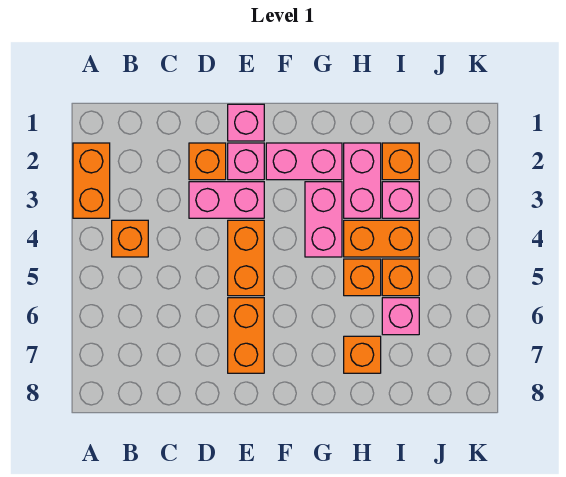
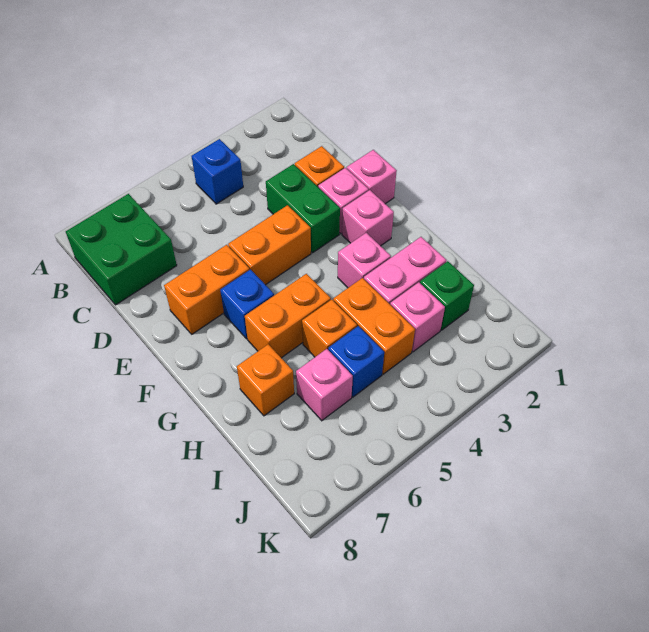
orange brick A2:A3 level 1 -> orange brick G5:G6 level 1
orange brick B4 level 1 -> blue brick B4 level 1
none -> green brick B7:C8 level 1
pink brick D3:E3 level 1 -> green brick D3:E3 level 1
pink brick F2:G2 level 1 -> pink brick F2 level 1
none -> blue brick F6 level 1
pink brick G3:G4 level 1 -> pink brick G3 level 1
orange brick I2 level 1 -> green brick I2 level 1
orange brick I5 level 1 -> blue brick I5 level 1

